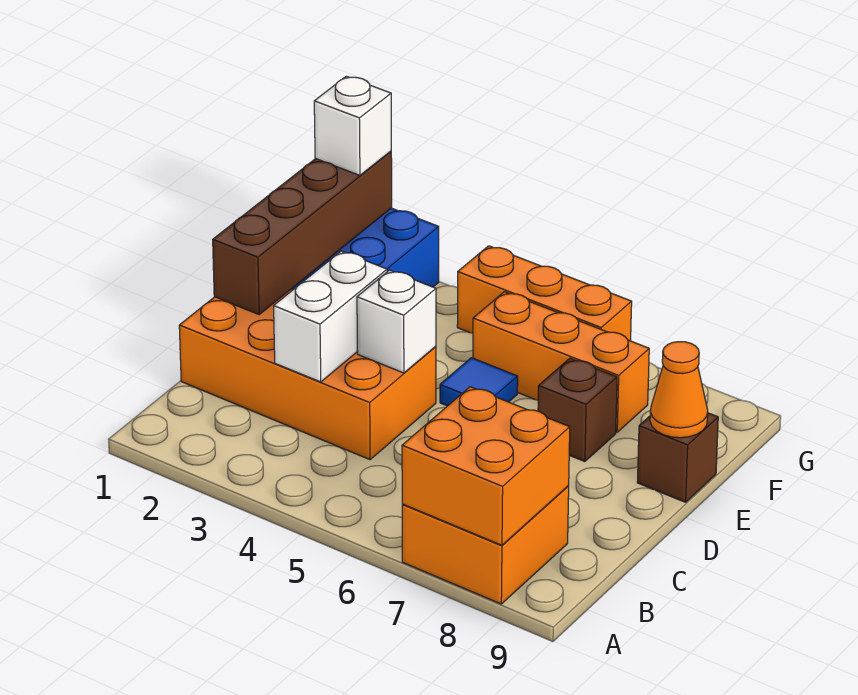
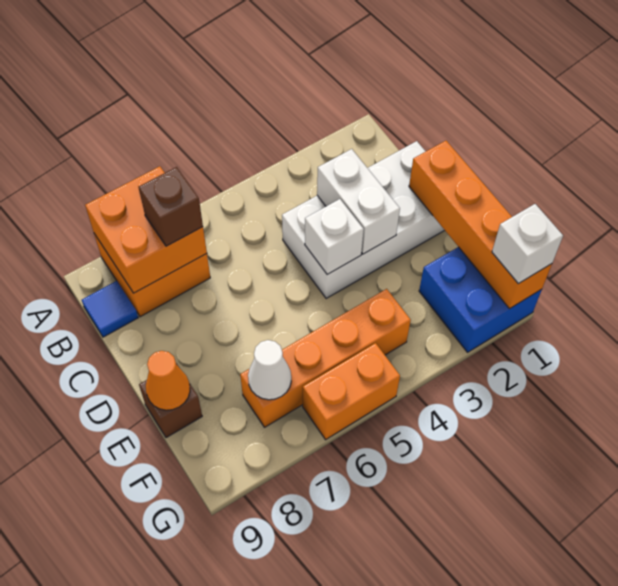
orange brick C1:D4 level 1 -> white brick C1:D4 level 1
brown brick D1:G1 level 2 -> orange brick D1:G1 level 2
blue tile E5 level 1 -> blue tile B9 level 1
brown brick E7 level 1 -> brown brick B7 level 3
orange brick F5:F7 level 1 -> orange brick F4:F7 level 1
none -> white cone F7 level 2
orange brick G4:G6 level 1 -> orange brick G5:G6 level 1

